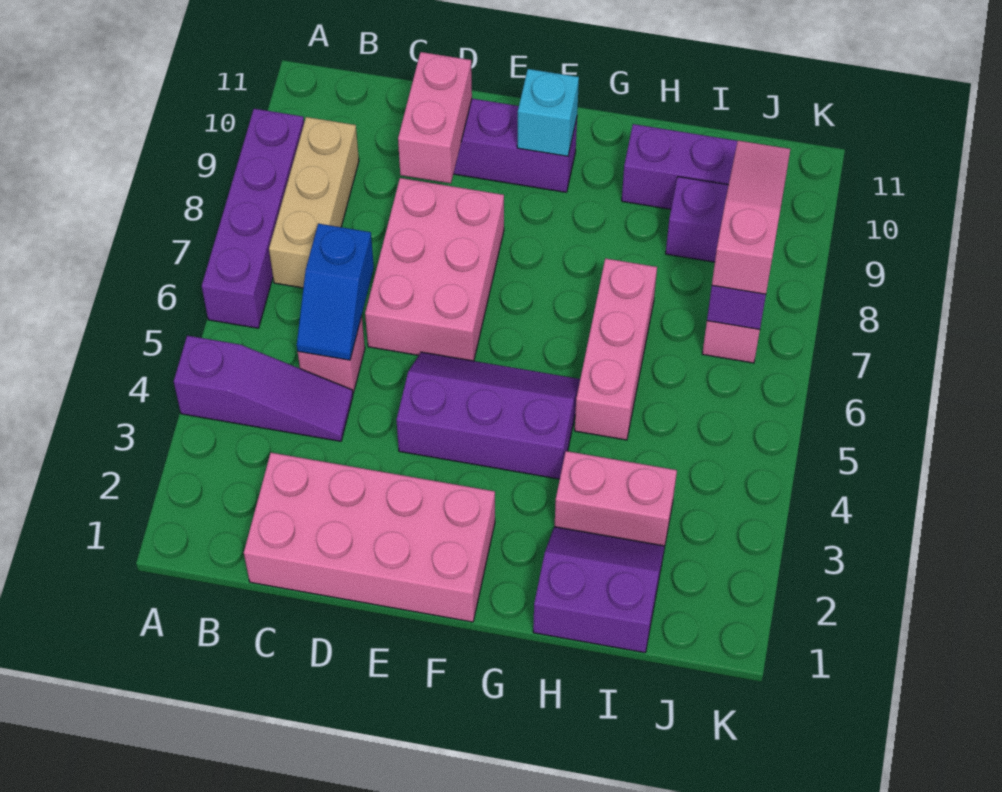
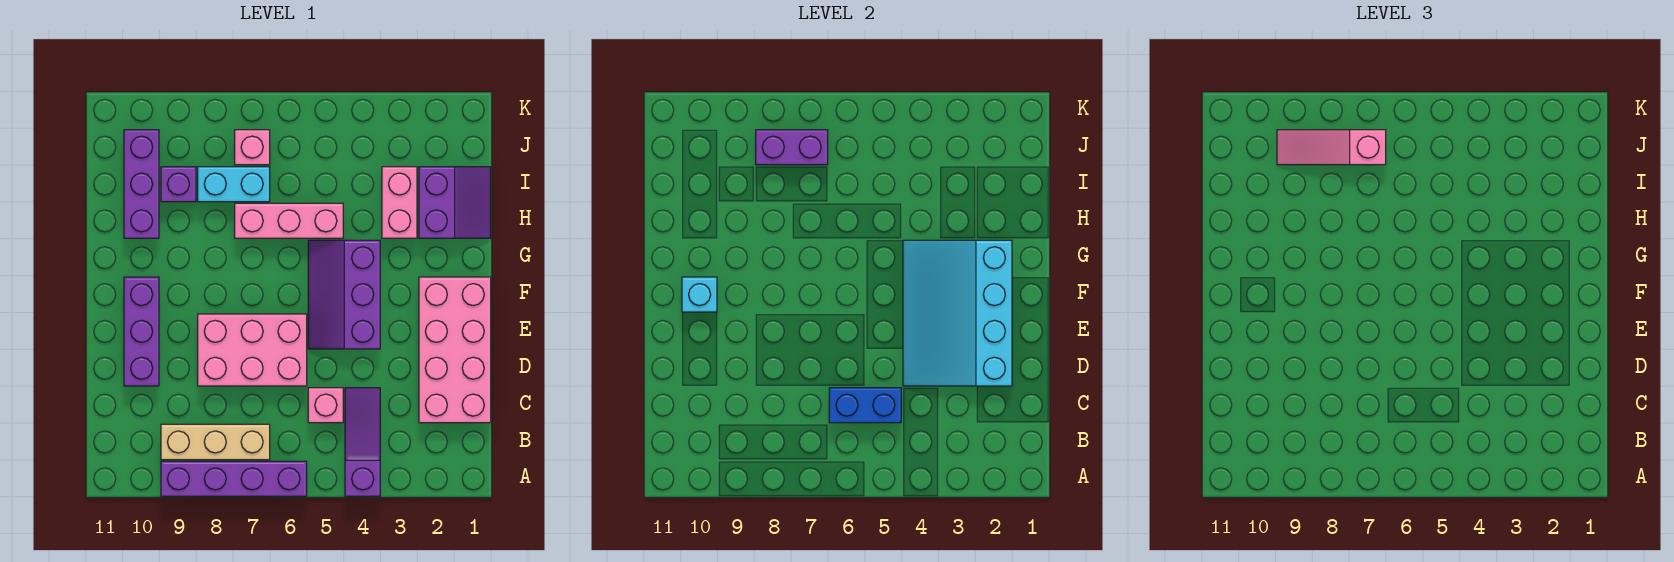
blue slope C5:C6 level 2 top 6 -> blue brick C5:C6 level 2
none -> cyan slope D2:G4 level 2 top 2
pink brick D9:D10 level 2 -> none
purple slope H1:I2 level 1 top 1 -> purple slope H1:I2 level 1 top 2
none -> cyan brick I7:I8 level 1

